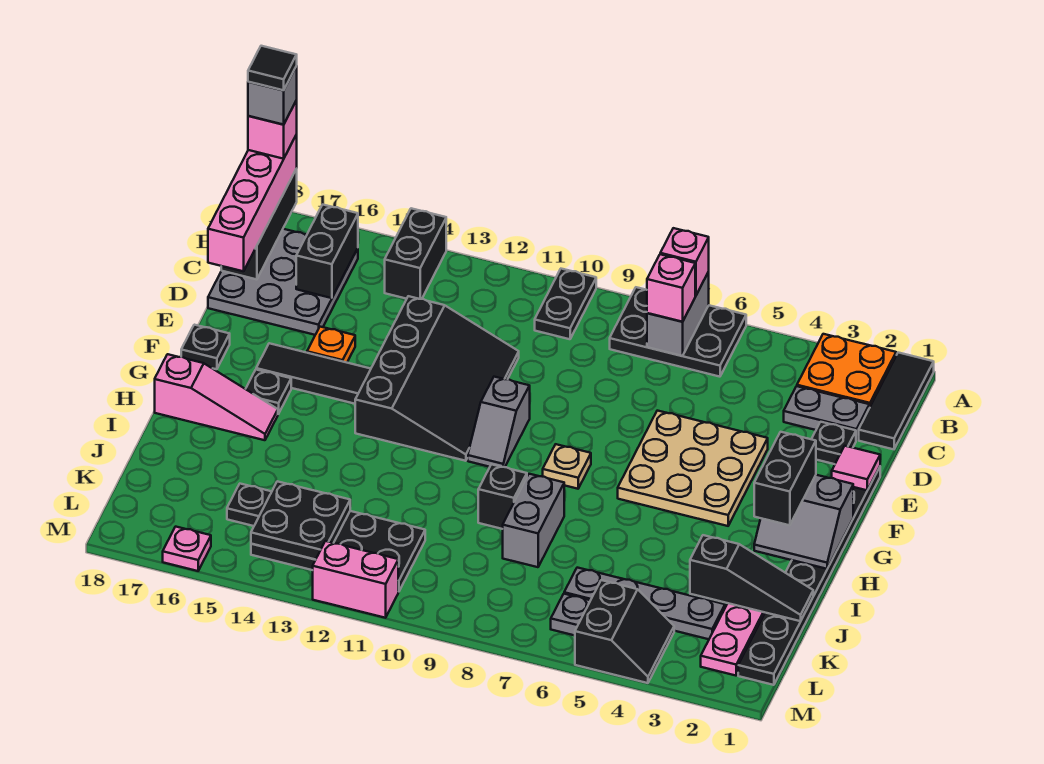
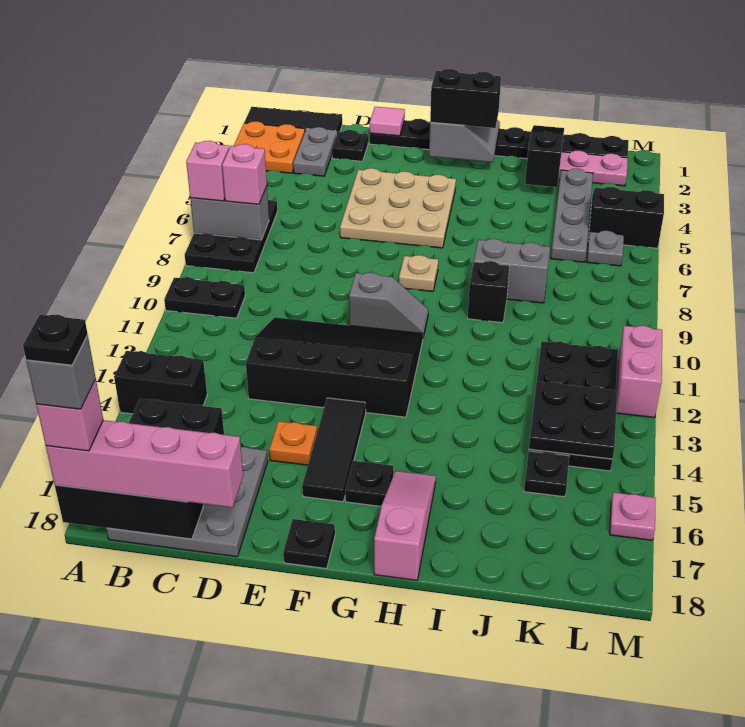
black tile A18 level 6 -> black plate A18 level 6

